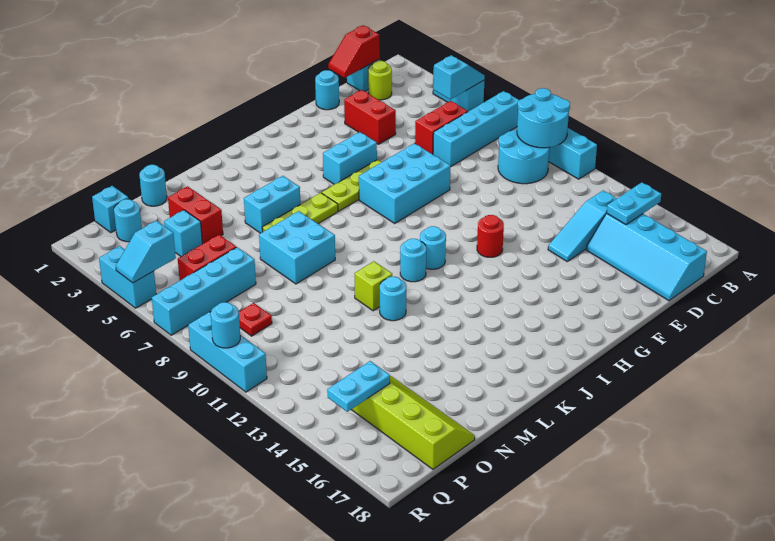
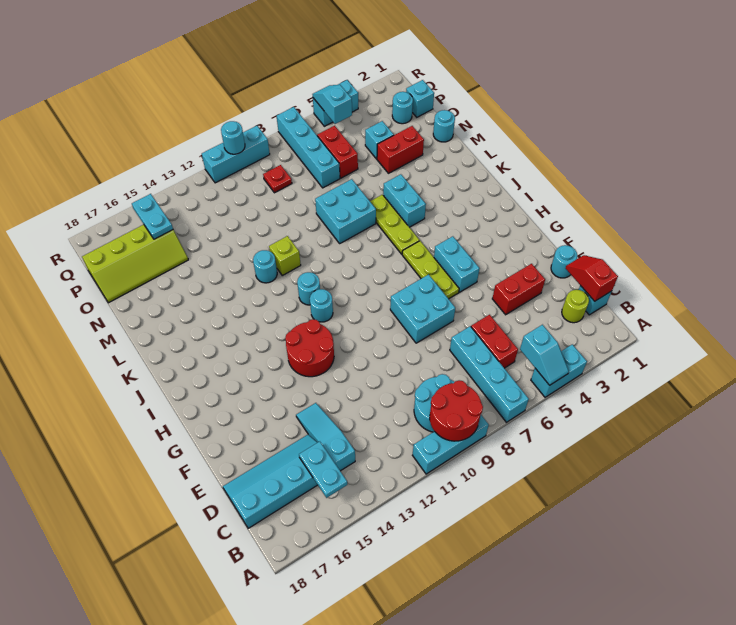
cyan round brick A9:B10 level 2 -> red round brick A9:B10 level 2
cyan brick F7:H8 level 1 -> cyan brick F7:G8 level 1
red round brick G12 level 1 -> red round brick G12:H13 level 1

